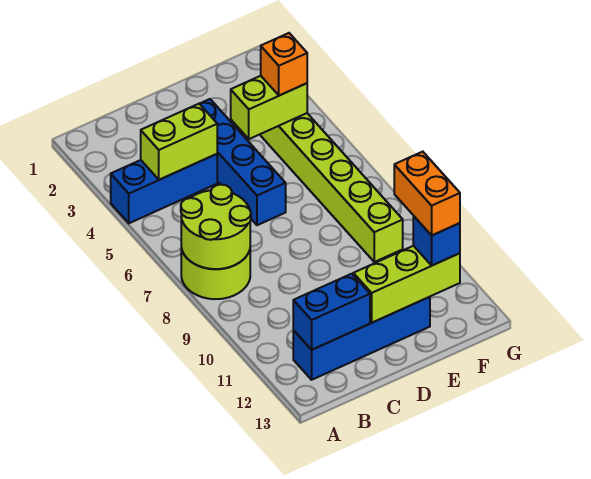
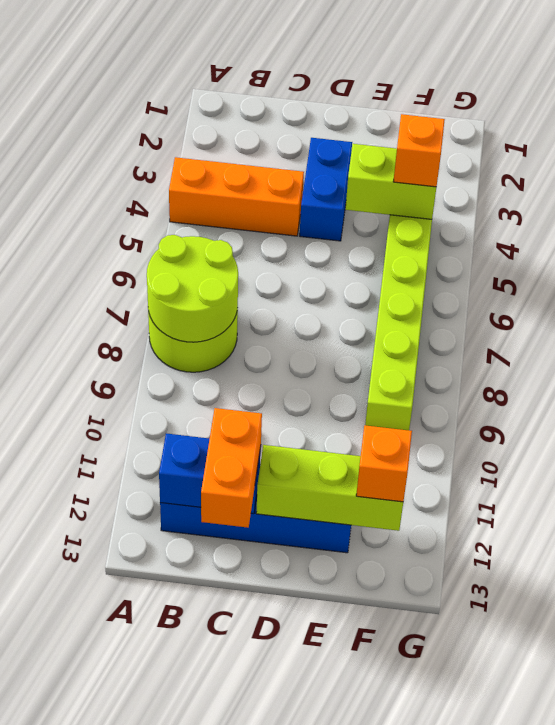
blue brick A4:C4 level 1 -> orange brick A4:C4 level 1
lime brick B4:C4 level 2 -> none
blue brick D3:D6 level 1 -> blue brick D3:D4 level 1
orange brick F11:F12 level 4 -> orange brick C12:C13 level 3
blue brick F12 level 3 -> orange brick F12 level 3

